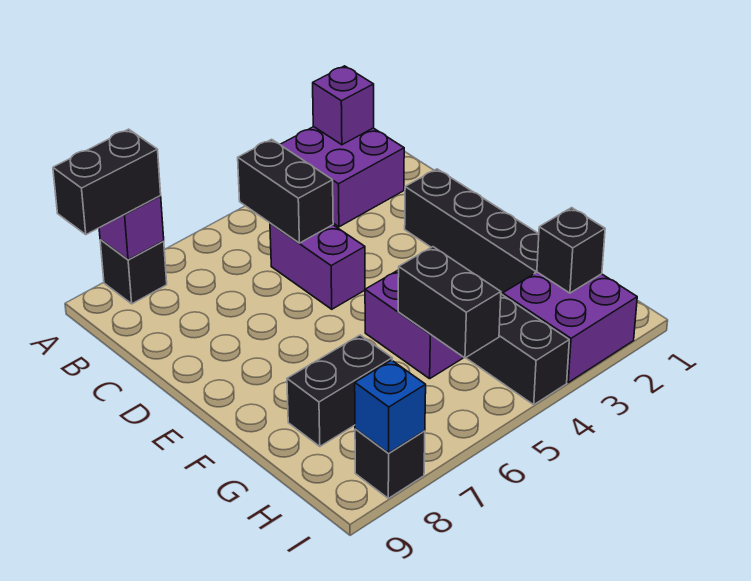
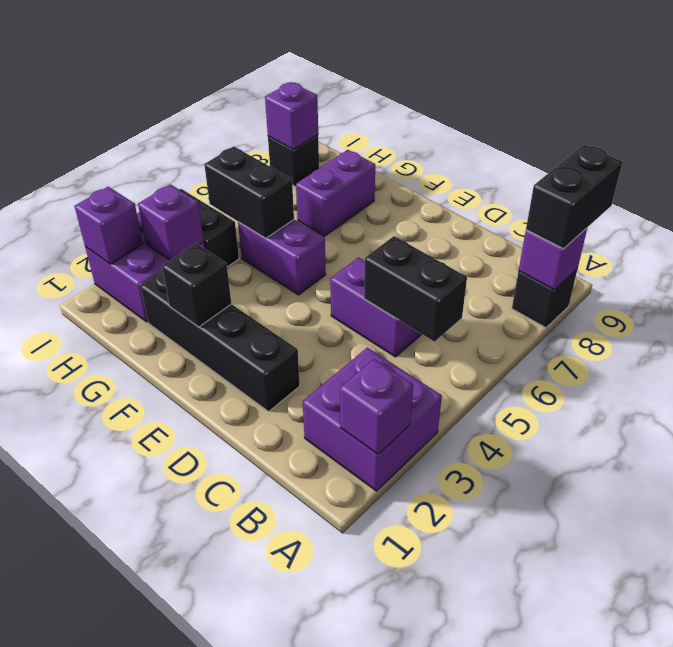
black brick G7:G8 level 1 -> purple brick G7:G8 level 1
black brick H2 level 2 -> black brick F2 level 2
none -> purple brick H3 level 2
none -> purple brick I2 level 2
blue brick I8 level 2 -> purple brick I8 level 2

